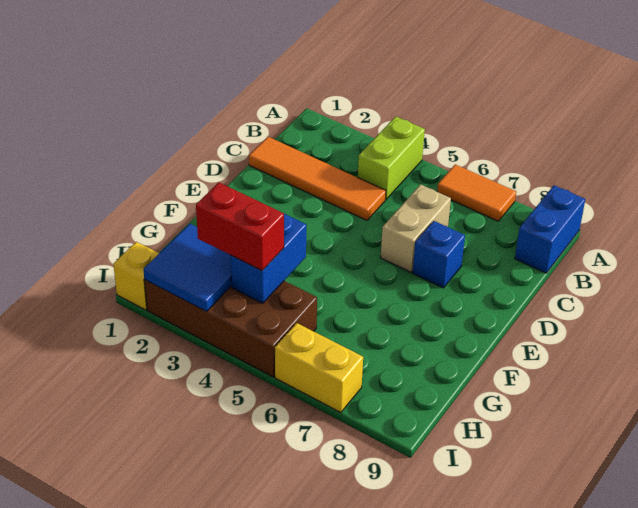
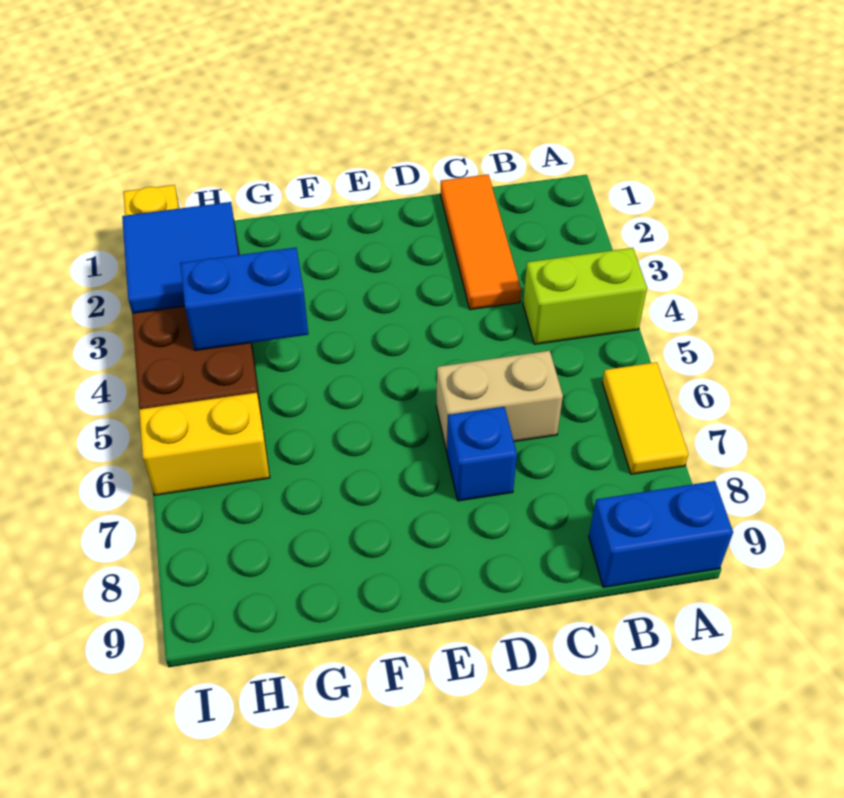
orange tile A6:A7 level 1 -> yellow tile A6:A7 level 1
orange tile C1:C4 level 1 -> orange tile C1:C3 level 1
red brick H3:H4 level 3 -> none
yellow brick I6:I7 level 1 -> yellow brick H6:I6 level 1

